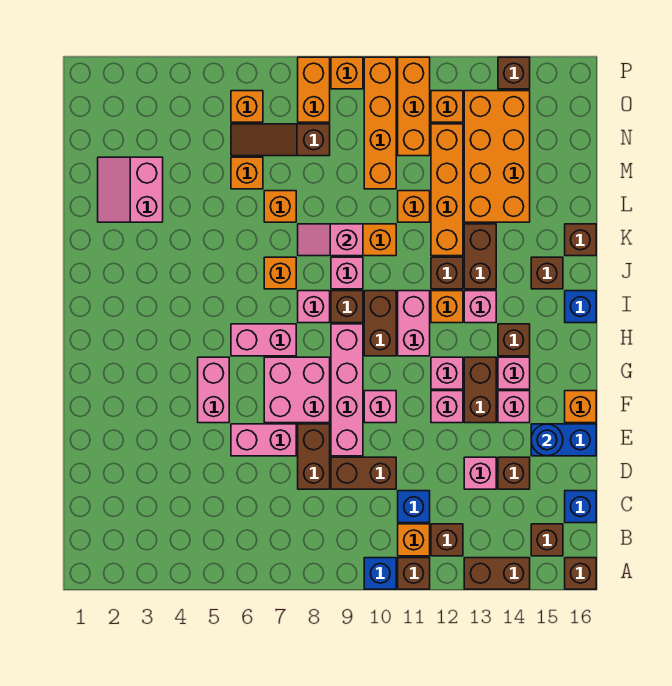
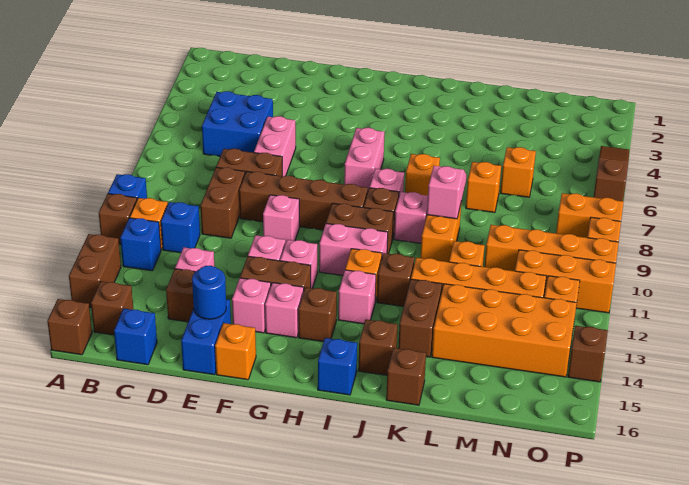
brown brick B12 level 1 -> blue brick B12 level 1
none -> blue brick C5:D6 level 1
pink brick E9:H9 level 1 -> brown brick E9:H9 level 1
pink brick F5:G5 level 1 -> none
pink brick F7:G8 level 1 -> none
brown brick J13:K13 level 1 -> brown brick K13:K14 level 1
pink slope L2:M3 level 1 top 3 -> none
brown slope N6:N8 level 1 top 8 -> brown slope P4:P6 level 1 top 6
orange brick O6 level 1 -> none

